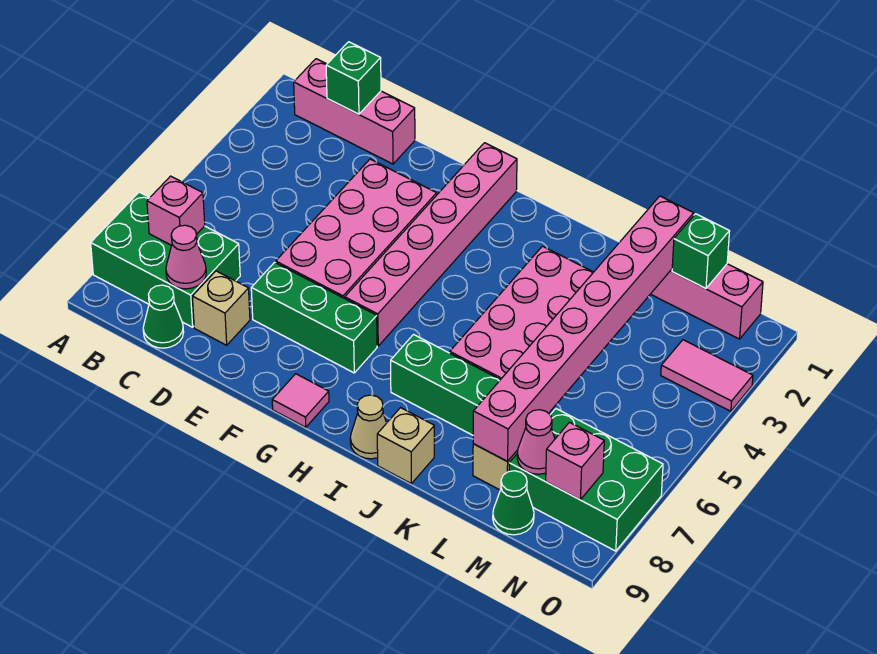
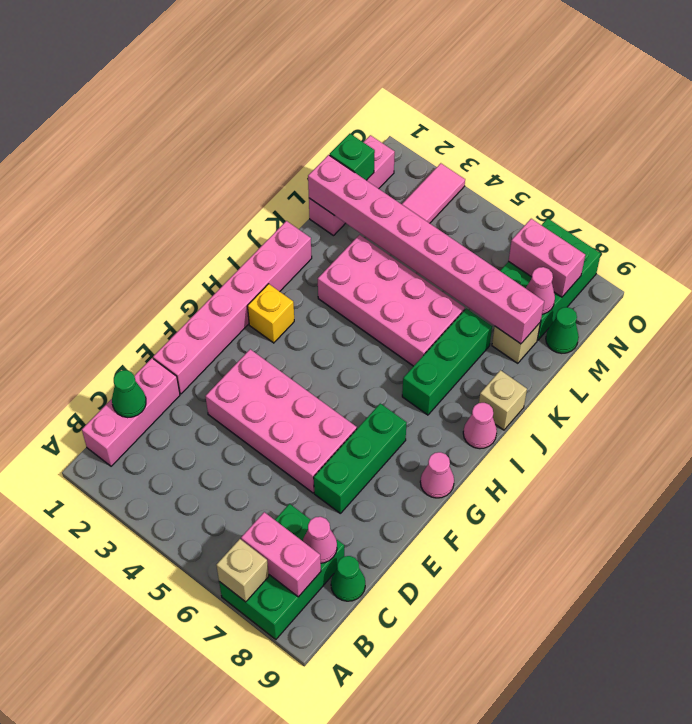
pink brick B7 level 2 -> pink brick B7:B8 level 2
green brick C1 level 2 -> green cone C1 level 2
tan brick D8 level 1 -> tan brick A7 level 2
pink brick G1:G6 level 1 -> pink brick E1:J1 level 1
pink tile G9 level 1 -> pink cone G9 level 1
none -> yellow brick H2 level 1
tan cone I9 level 1 -> pink cone I9 level 1
pink brick N8 level 2 -> pink brick N7:N8 level 2

